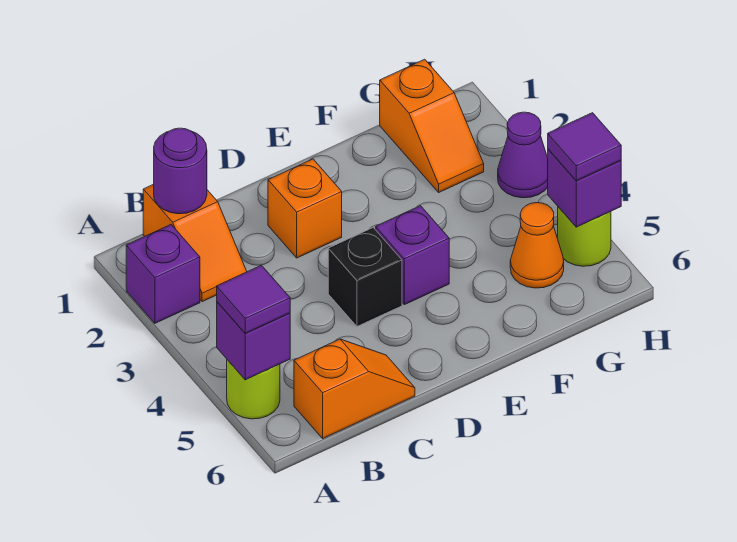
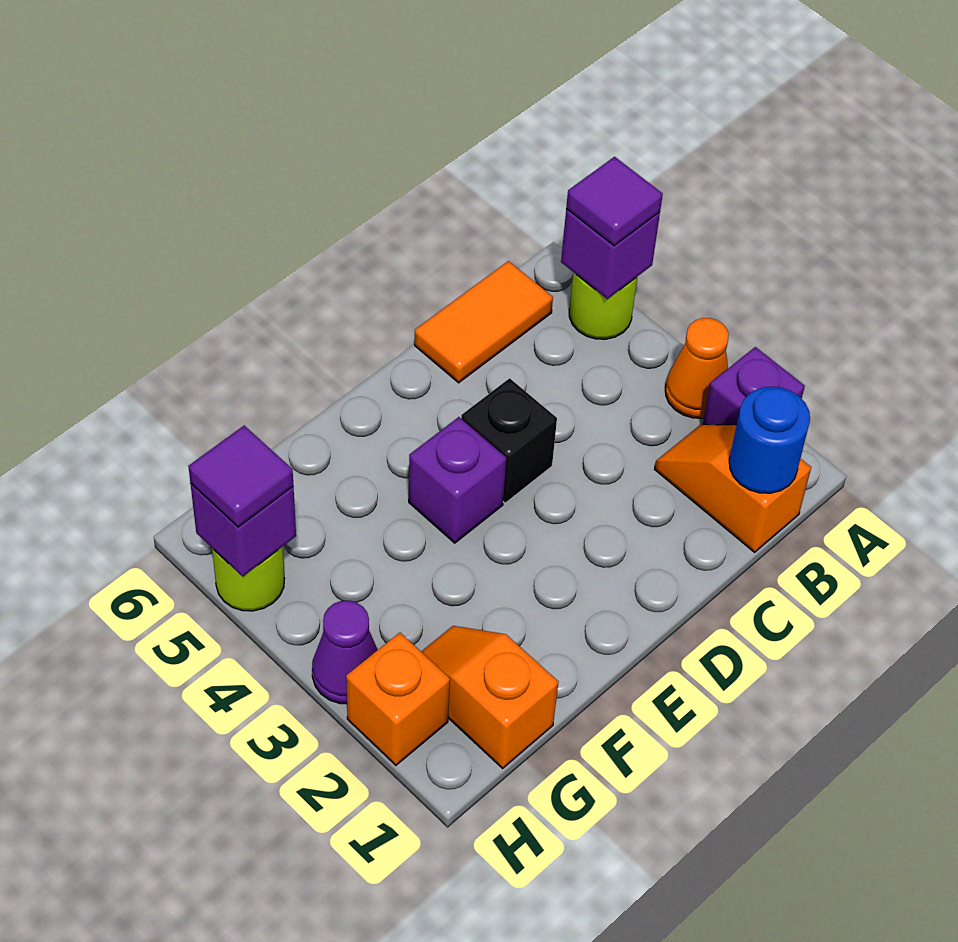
purple round brick B1 level 2 -> blue round brick B1 level 2
orange slope B6:C6 level 1 top B -> orange tile B6:C6 level 1
orange brick D2 level 1 -> orange brick H2 level 1
orange cone G5 level 1 -> orange cone A3 level 1

